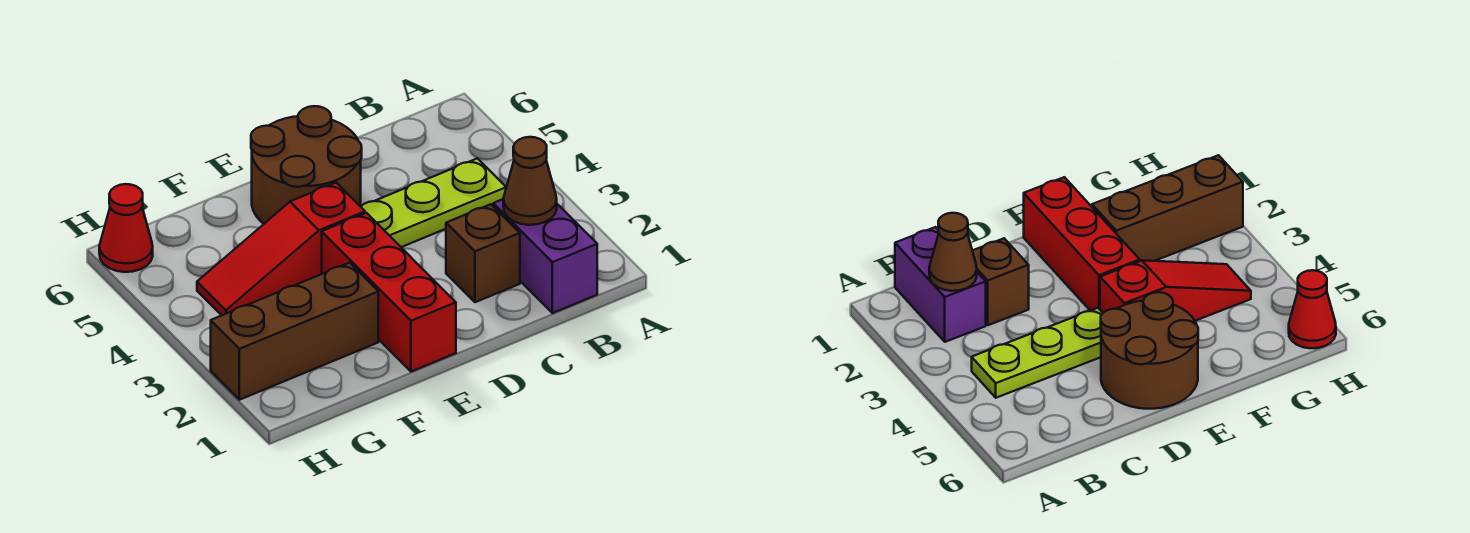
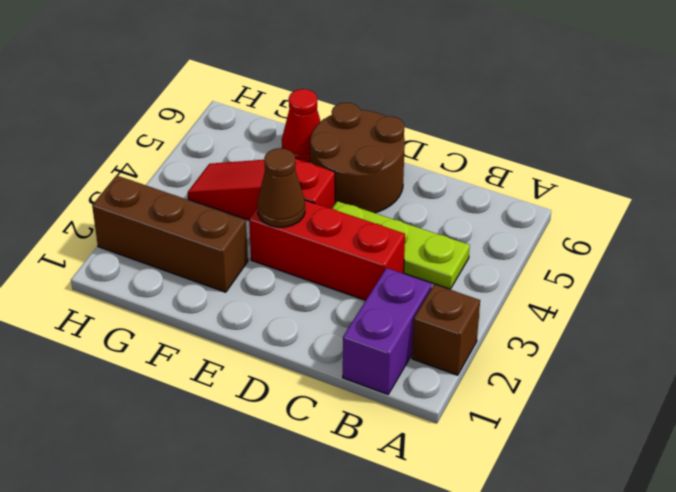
brown cone B2 level 2 -> brown cone E3 level 2
brown brick C2 level 1 -> brown brick A2 level 1
red brick E1:E3 level 1 -> red brick C3:E3 level 1
red cone H6 level 1 -> red cone F6 level 1

